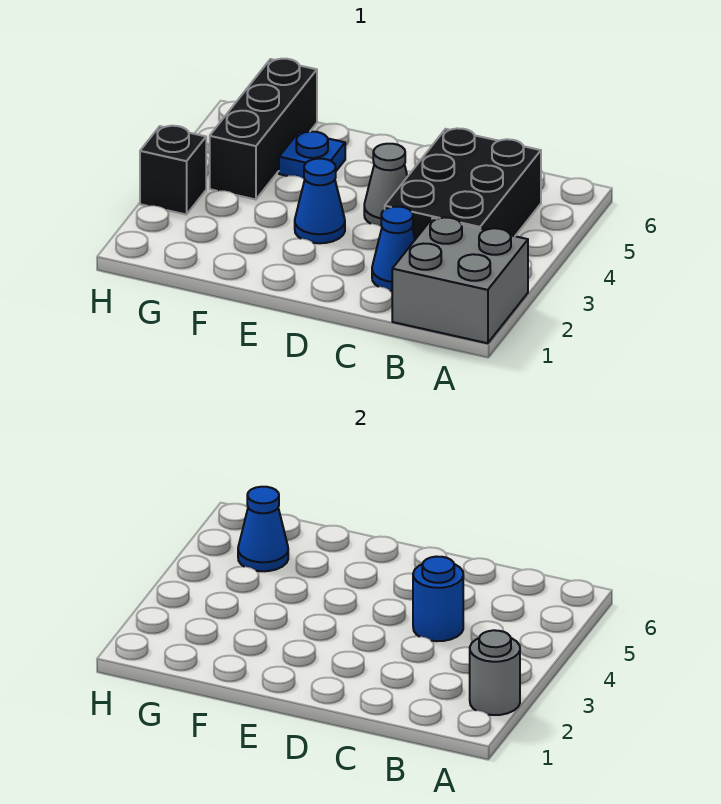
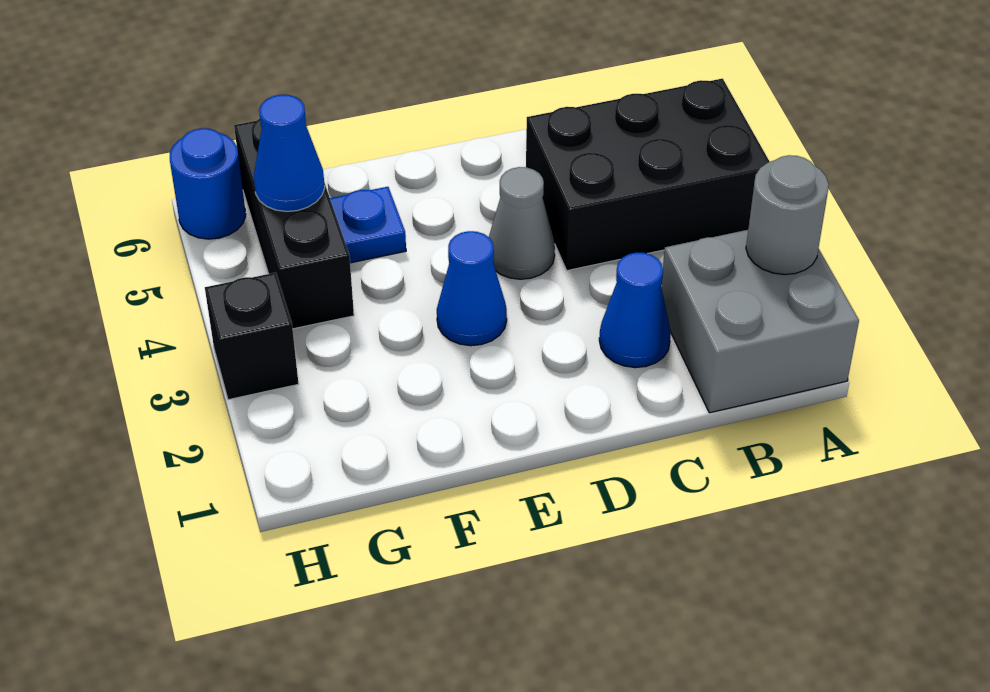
black brick B3:C5 level 1 -> black brick A4:C5 level 1
blue round brick C4 level 2 -> blue round brick H6 level 1

